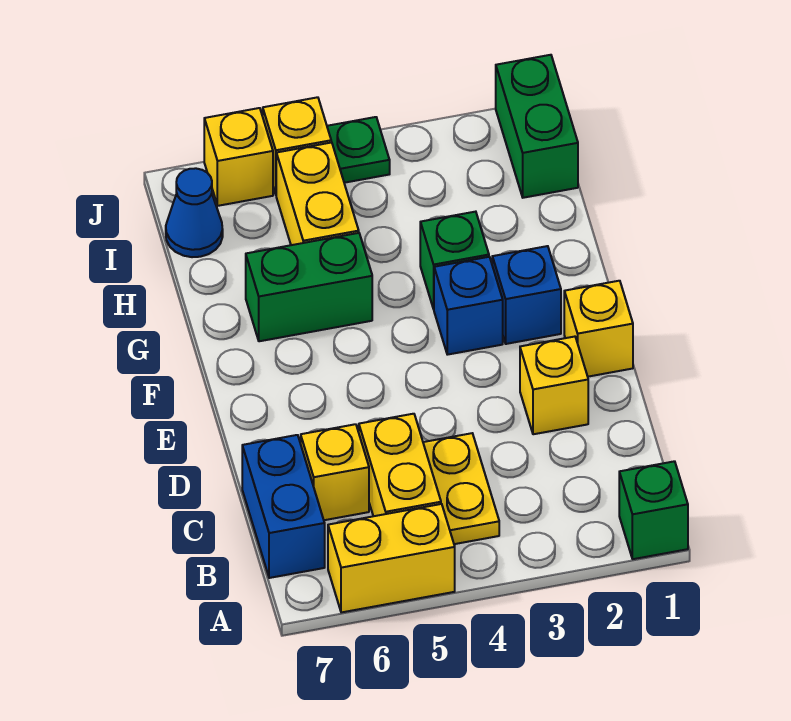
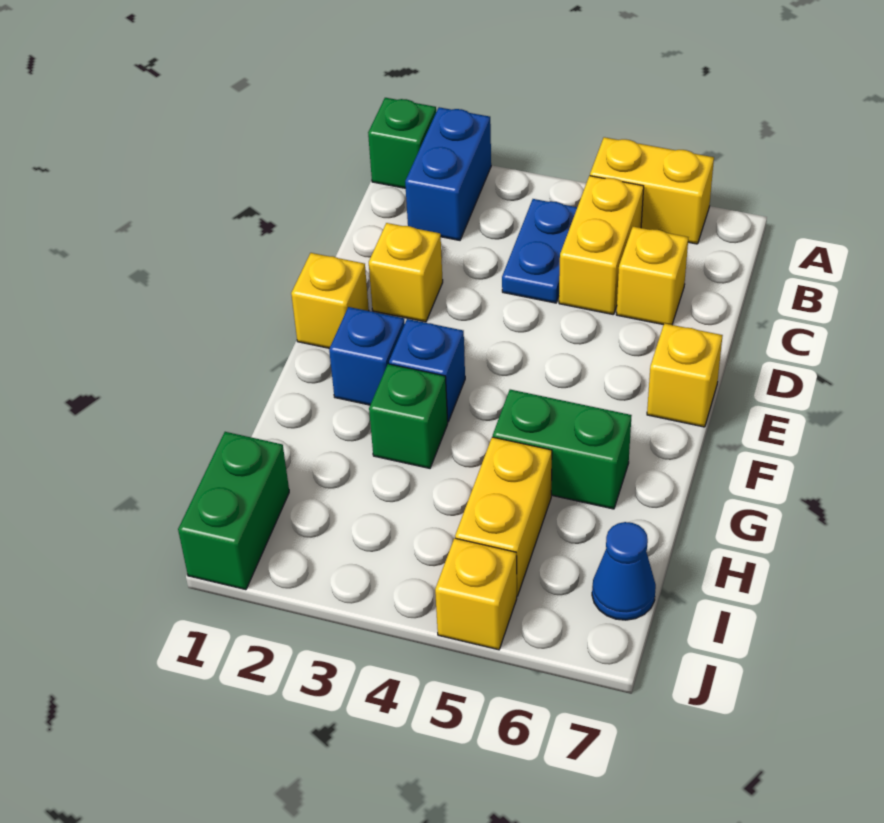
yellow plate B4:C4 level 1 -> blue plate B4:C4 level 1
blue brick B7:C7 level 1 -> blue brick A2:B2 level 1
green plate J4 level 1 -> none
yellow brick J6 level 1 -> yellow brick E7 level 1

